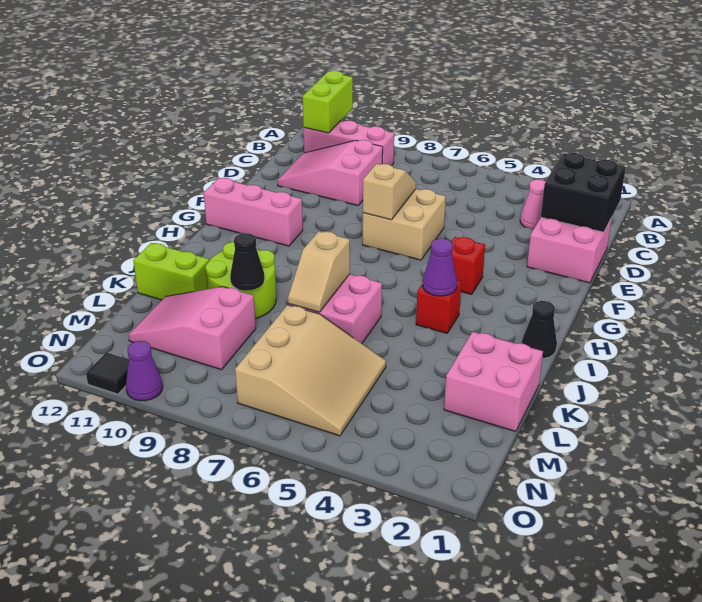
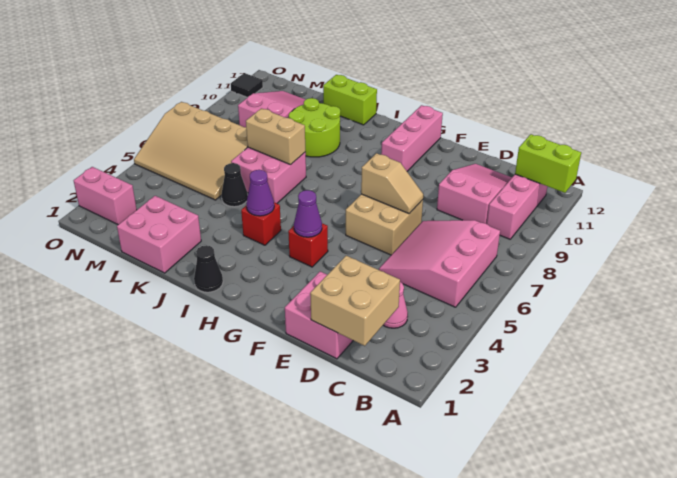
none -> pink slope B5:D7 level 1 top B
black brick C1:D2 level 2 -> tan brick C1:D2 level 2
tan slope J7:K7 level 2 top J -> tan brick J7:K7 level 2
black cone K9 level 2 -> black cone K5 level 1
lime brick K11:K12 level 1 -> lime brick J12:K12 level 1
tan slope L5:N7 level 1 top 7 -> tan slope L5:O7 level 1 top 7
none -> pink brick N2:O2 level 1
purple cone O10 level 1 -> purple cone G4 level 2

